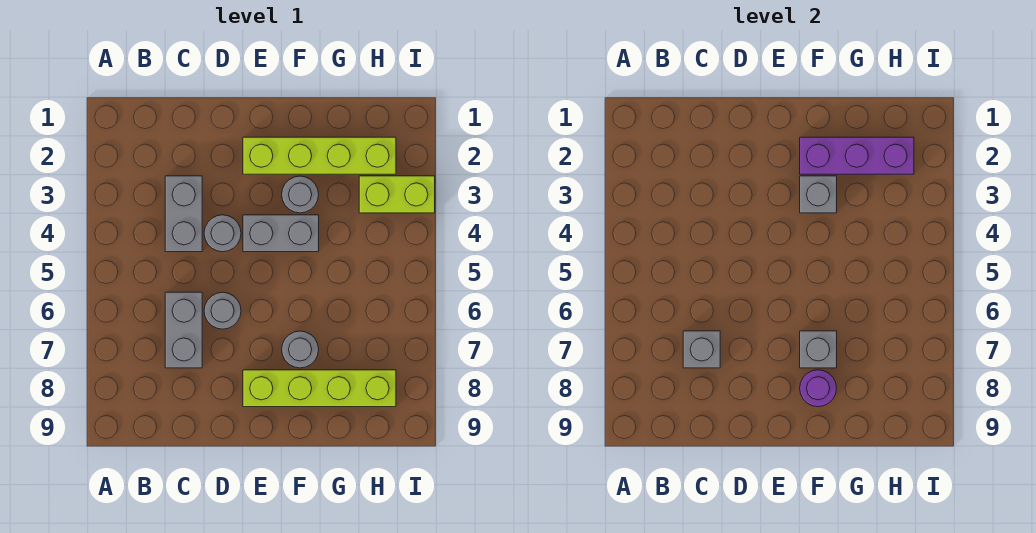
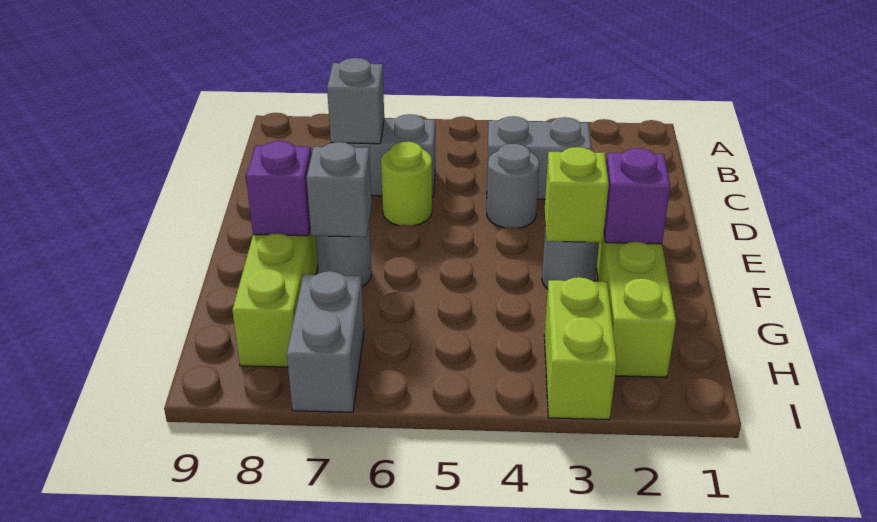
grey round brick D6 level 1 -> lime round brick D6 level 1
grey brick E4:F4 level 1 -> grey brick H7:I7 level 1
purple brick F2:H2 level 2 -> purple brick F2 level 2
grey brick F3 level 2 -> lime brick F3 level 2
purple round brick F8 level 2 -> purple brick F8 level 2

